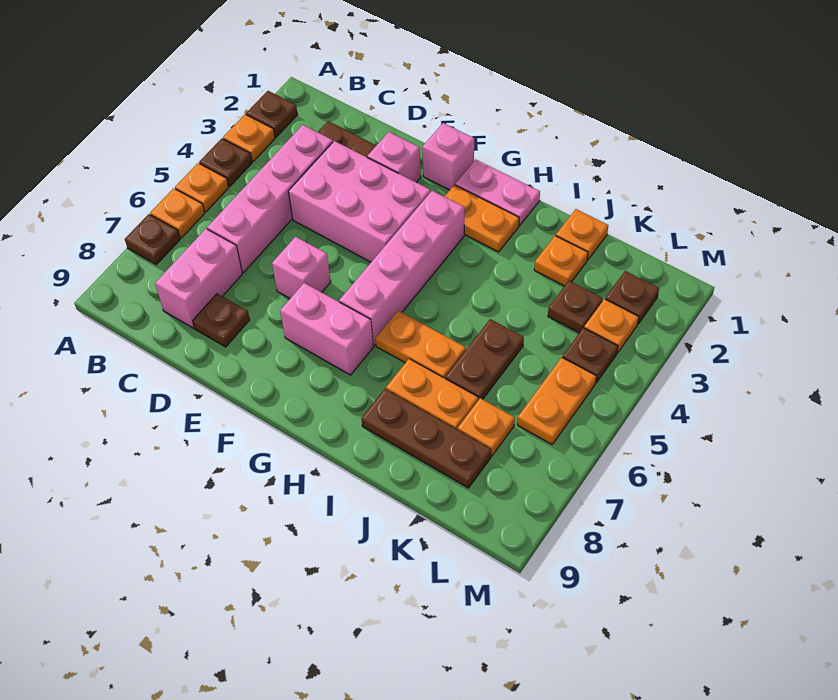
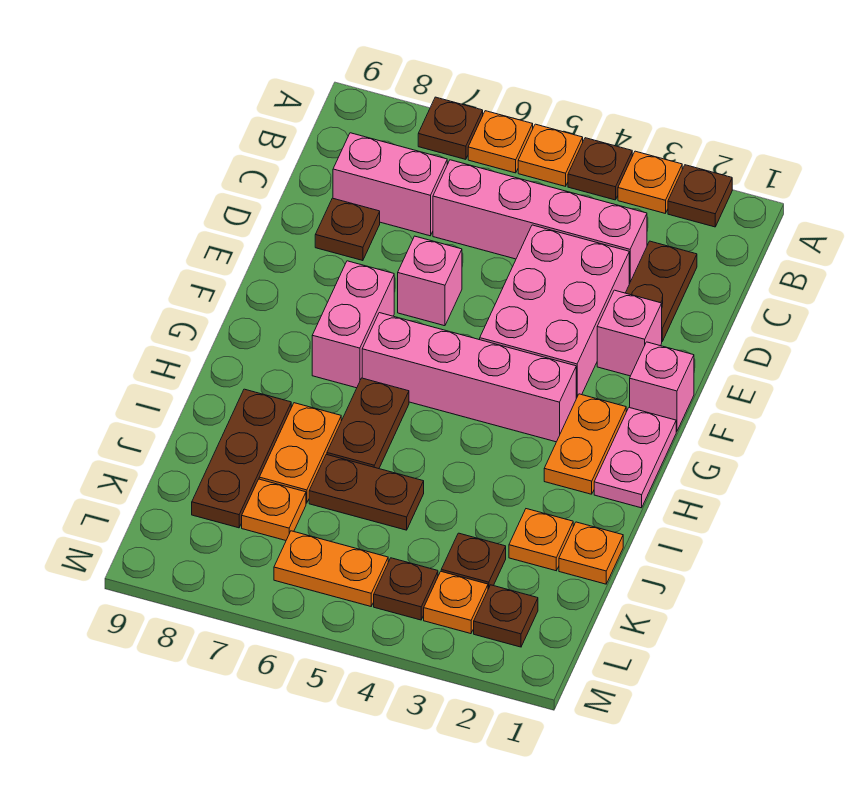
orange plate H6:I6 level 1 -> brown plate H6:I6 level 1

